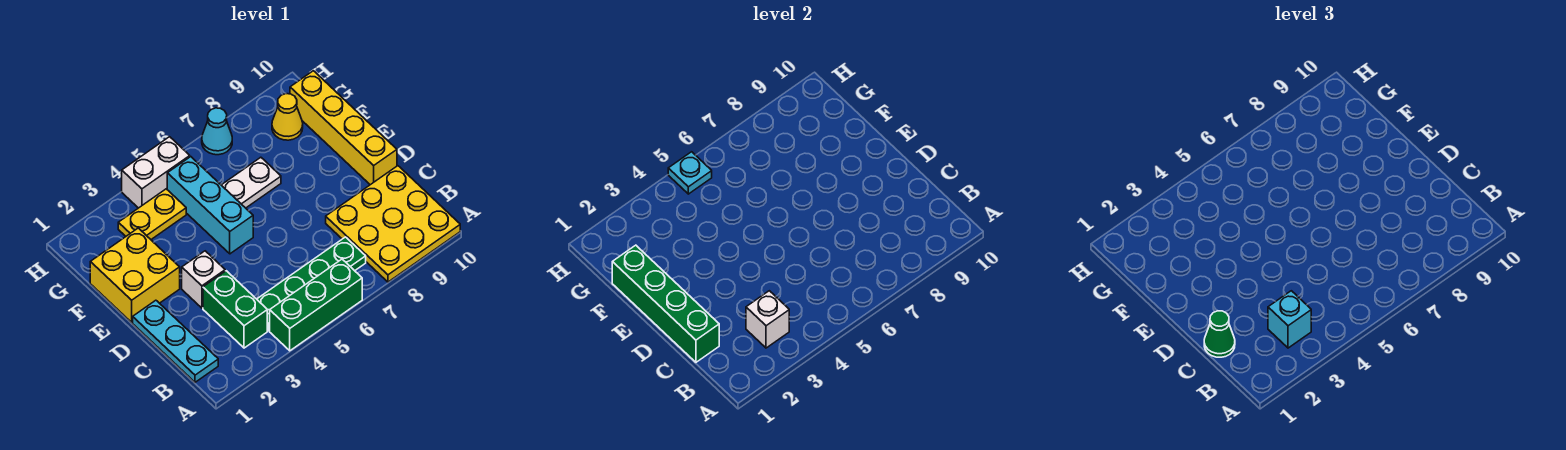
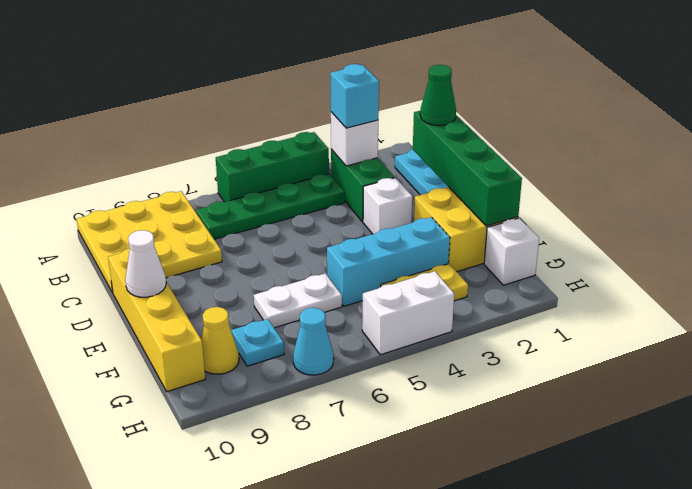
cyan brick E5:G5 level 1 -> cyan brick F3:F5 level 1
none -> white cone E10 level 2
none -> white brick G1 level 1
cyan plate H5 level 2 -> cyan plate G8 level 1

